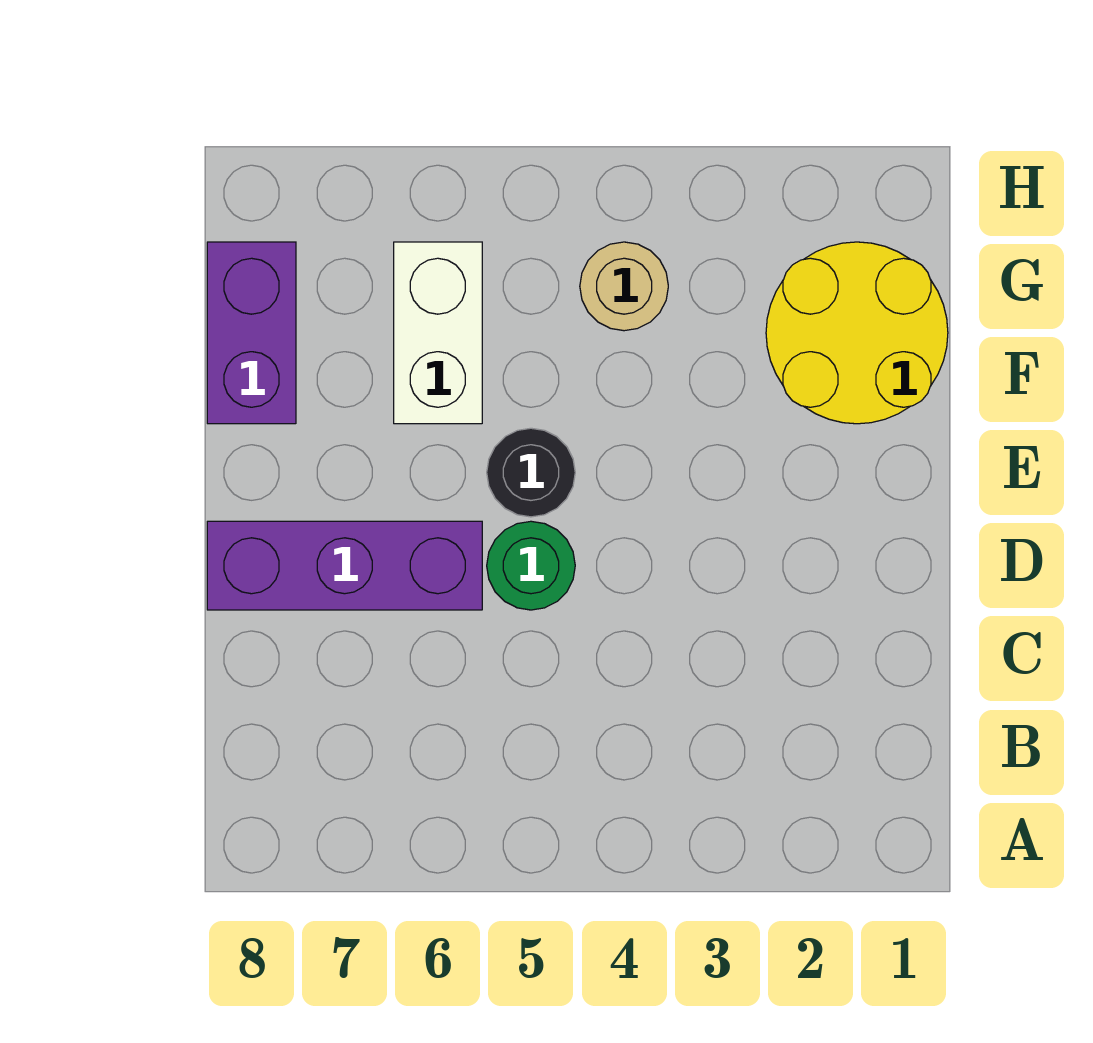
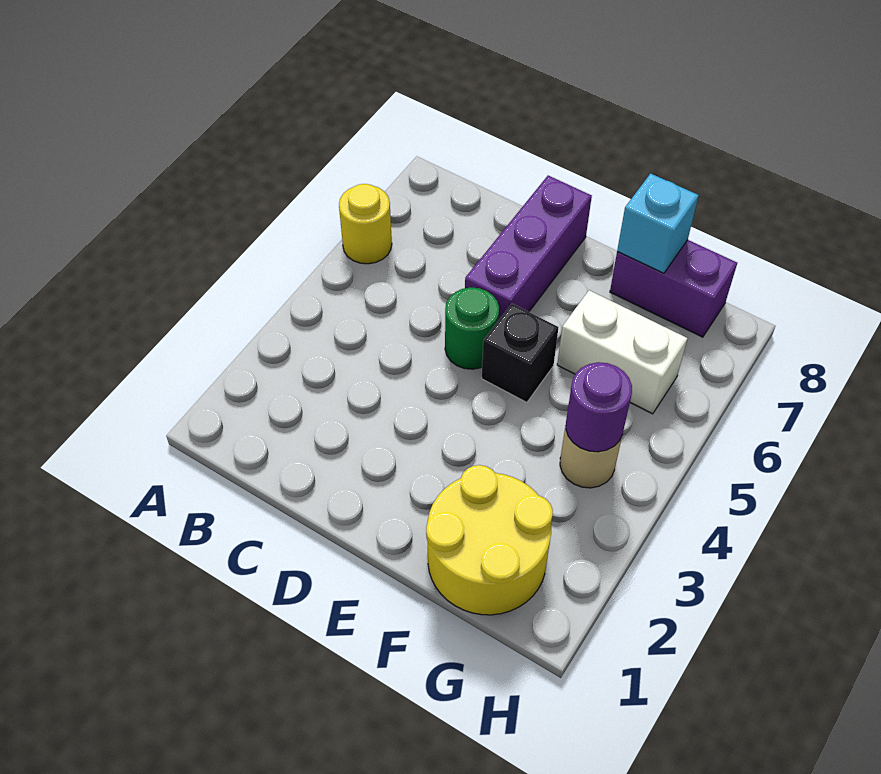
none -> yellow round brick A6 level 1
black round brick E5 level 1 -> black brick E5 level 1
none -> cyan brick F8 level 2
none -> purple round brick G4 level 2

